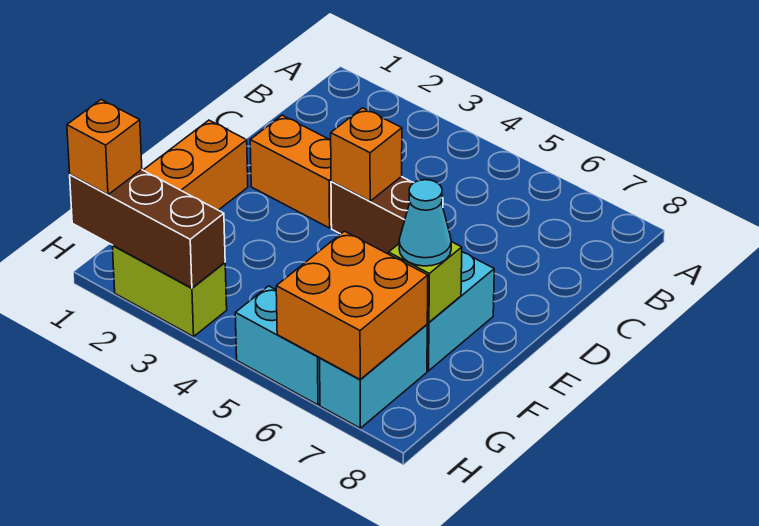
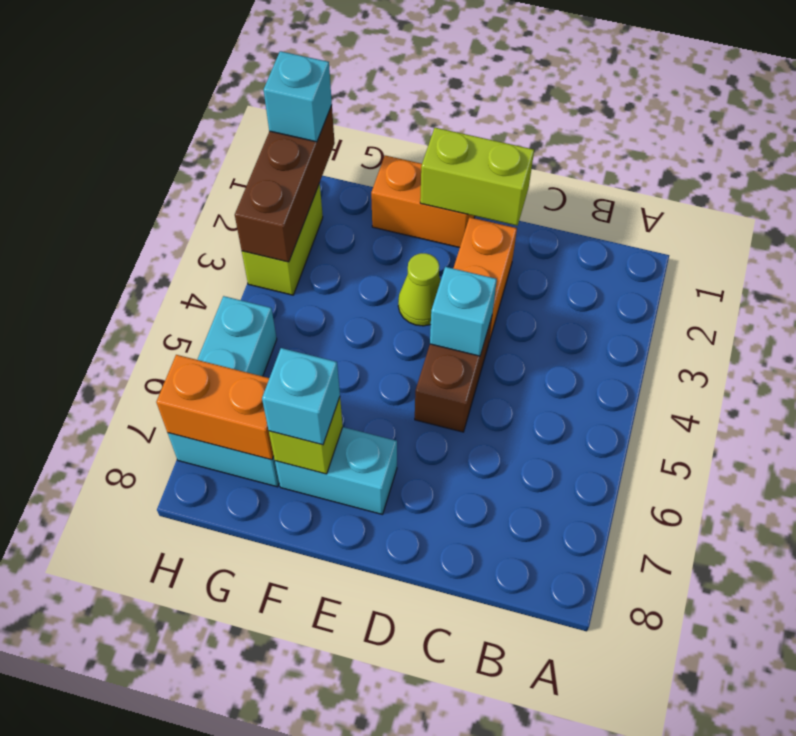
none -> lime brick D1:E1 level 2
orange brick D4 level 2 -> cyan brick D4 level 2
none -> lime cone E3 level 1
cyan cone F7 level 3 -> cyan brick F7 level 3
orange brick G6:H7 level 2 -> orange brick G7:H7 level 2
orange brick H1 level 3 -> cyan brick H1 level 3

